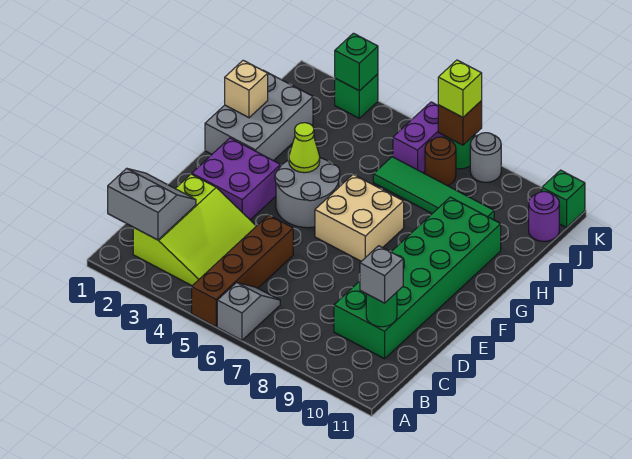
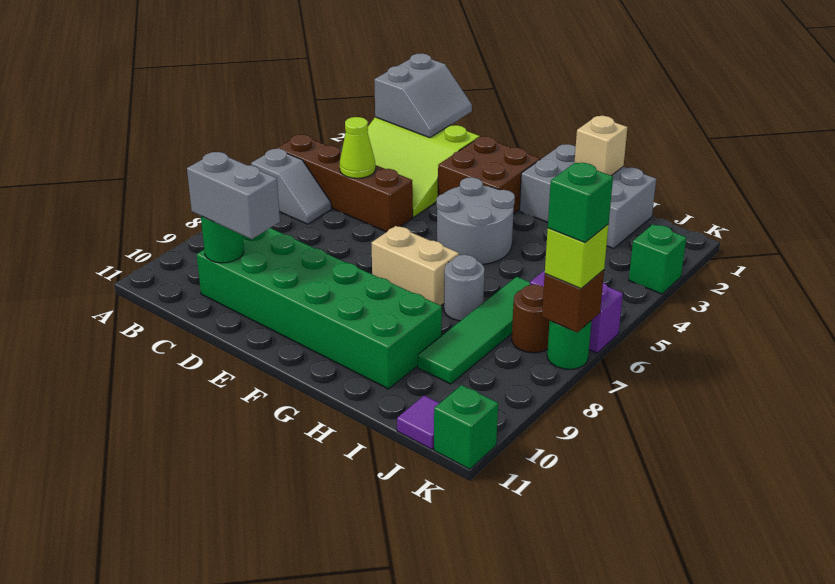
grey brick C10 level 3 -> grey brick C10:D10 level 3
purple brick E2:F3 level 1 -> brown brick E2:F3 level 1
tan brick F6:G7 level 1 -> tan brick F7:G7 level 1
lime cone G4 level 2 -> lime cone C5 level 2
purple round brick J11 level 1 -> purple tile J11 level 1
green brick K3 level 2 -> green brick K7 level 4
grey round brick K8 level 1 -> grey round brick H7 level 1

